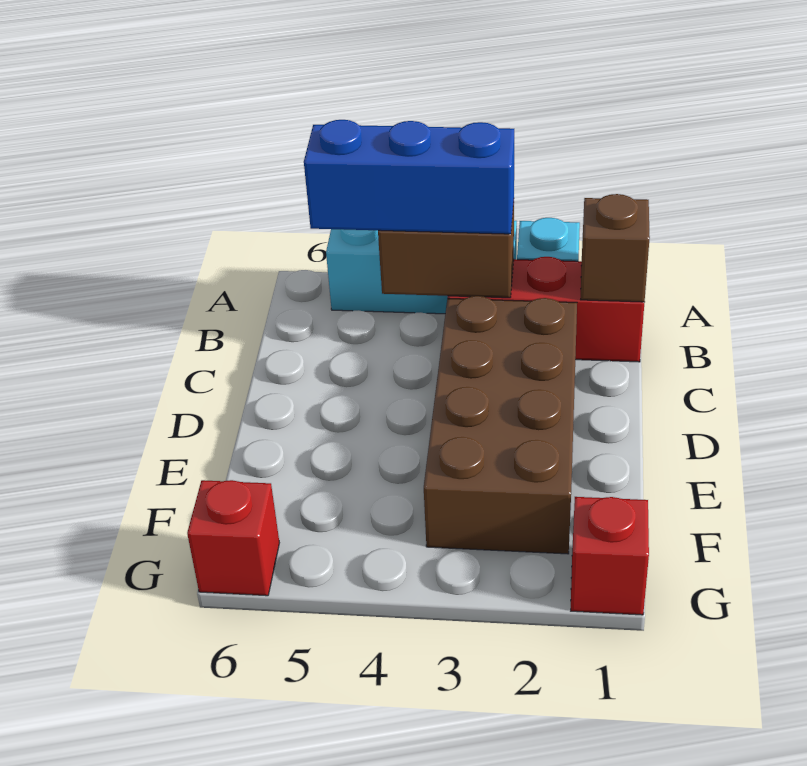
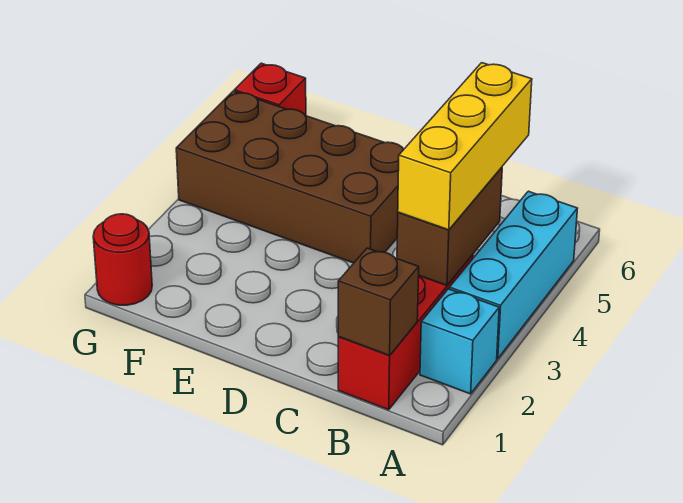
blue brick B3:B5 level 3 -> yellow brick B3:B5 level 3
brown brick C2:F3 level 1 -> brown brick D4:G5 level 1
red brick G1 level 1 -> red round brick G1 level 1

